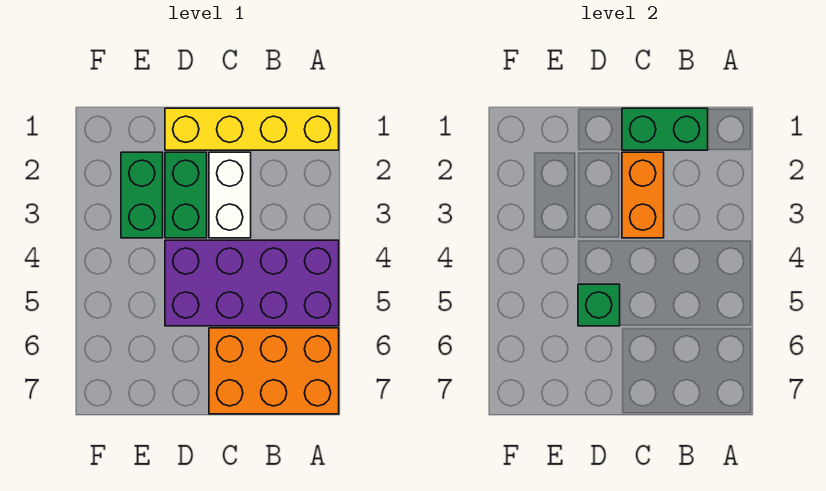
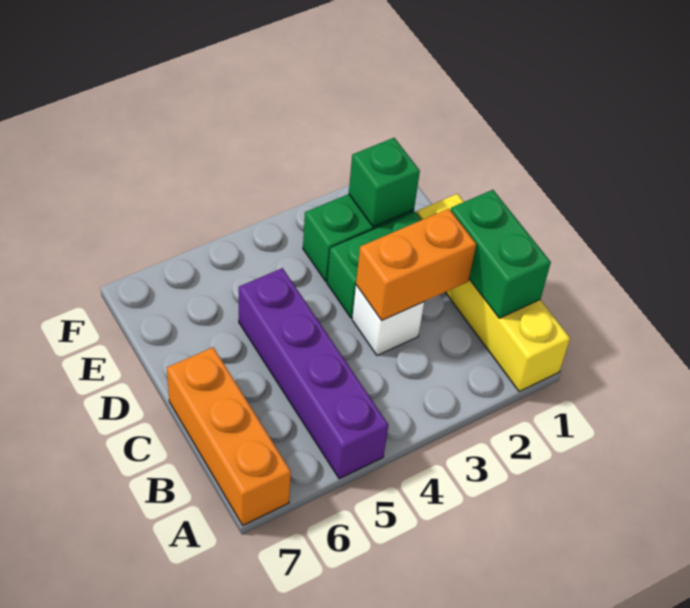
purple brick A4:D5 level 1 -> purple brick A5:D5 level 1
orange brick A6:C7 level 1 -> orange brick A7:C7 level 1
white brick C2:C3 level 1 -> white brick C3 level 1
green brick D5 level 2 -> green brick E2 level 2

